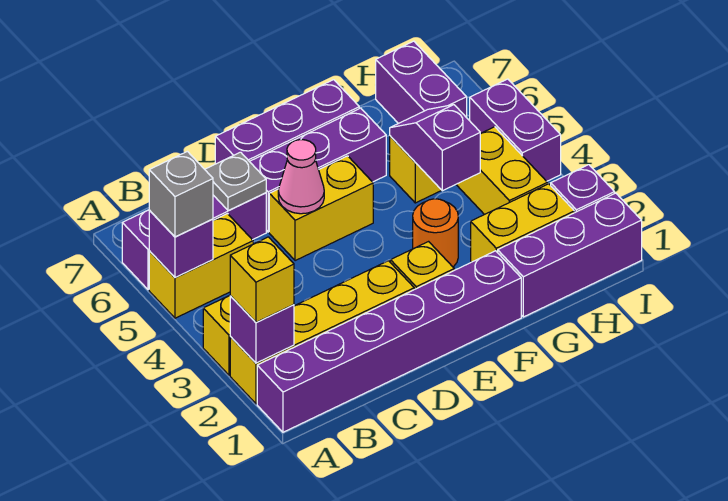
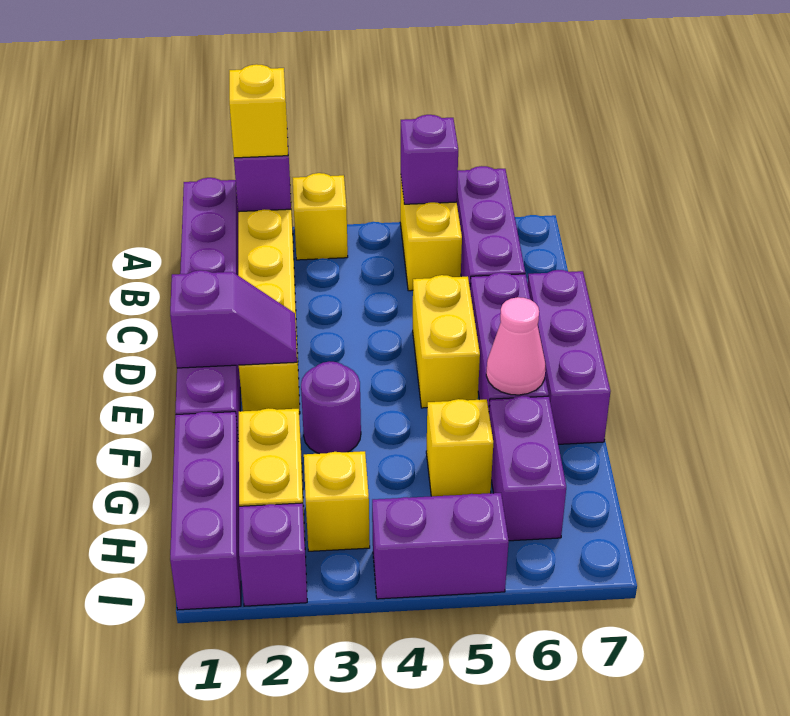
grey brick A5 level 3 -> none
grey plate C6 level 2 -> none
pink cone D5 level 2 -> pink cone F6 level 2
orange round brick F3 level 1 -> purple round brick F3 level 1
purple slope G4:G5 level 2 top 4 -> purple slope E1:E2 level 2 top 1
yellow brick H3:H4 level 1 -> yellow brick H3 level 1
purple brick H6:H7 level 1 -> purple brick G6:H6 level 1

